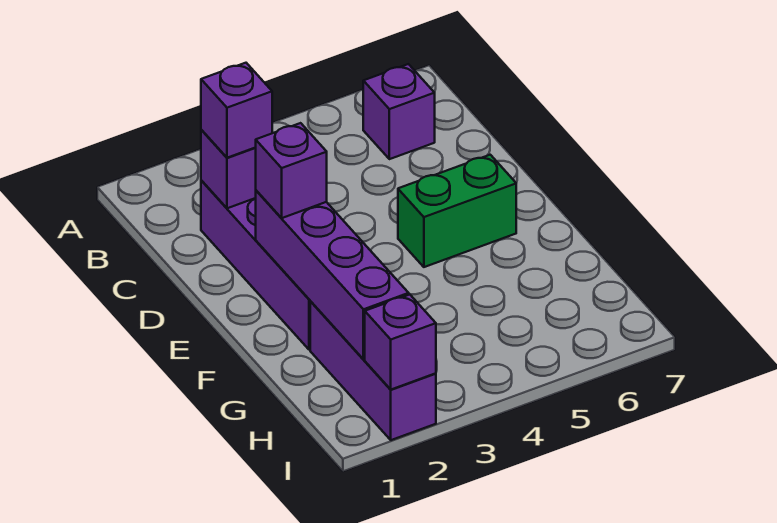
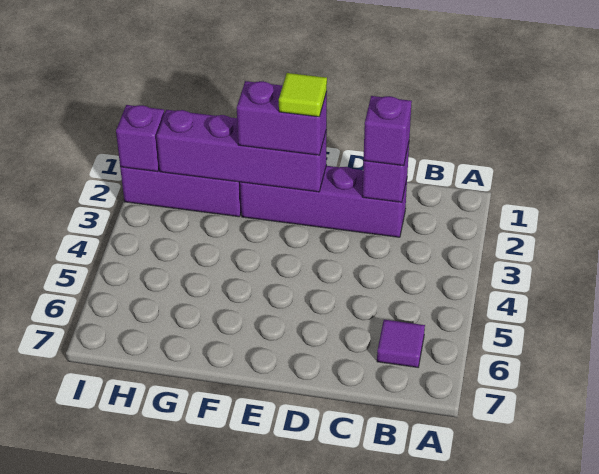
purple brick B6 level 1 -> purple tile B6 level 1
purple brick E2 level 3 -> purple brick E2:F2 level 3
none -> lime tile E2 level 4
green brick E5:E6 level 1 -> none

